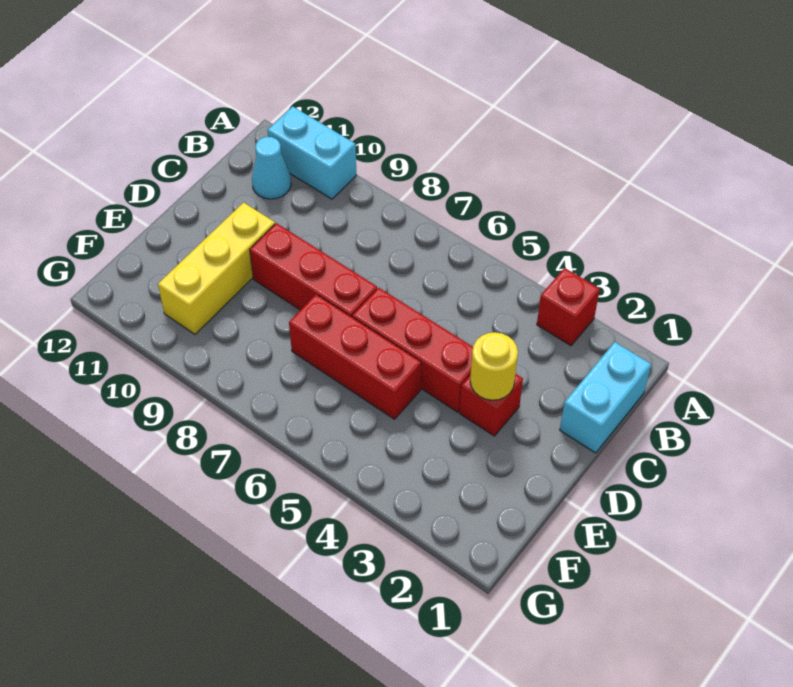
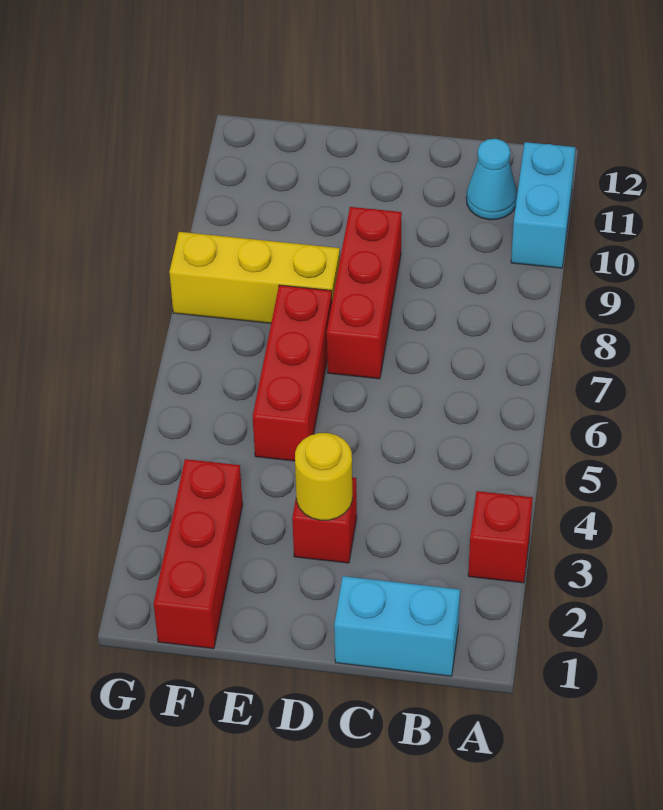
red brick D4:D6 level 1 -> red brick F1:F3 level 1
yellow brick D10:F10 level 1 -> yellow brick E8:G8 level 1

